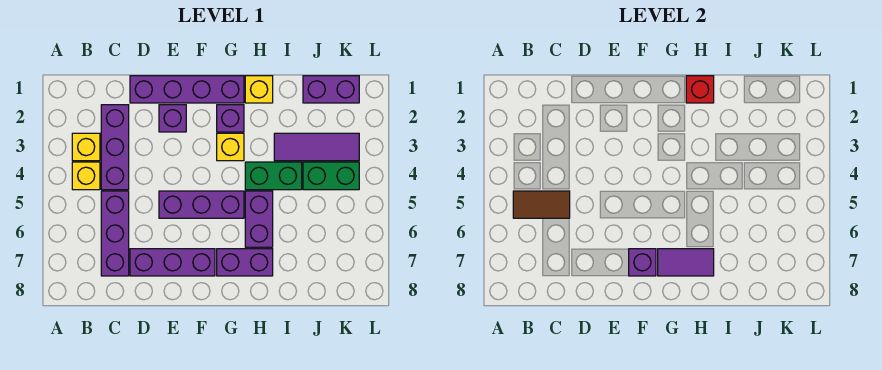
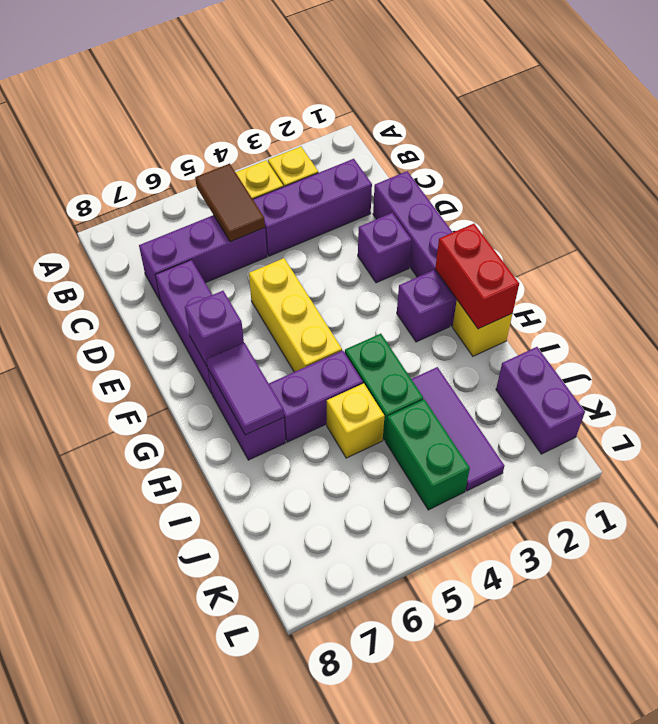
purple brick E5:G5 level 1 -> yellow brick E5:G5 level 1
yellow brick G3 level 1 -> yellow brick I5 level 1
red brick H1 level 2 -> red brick G1:H1 level 2

